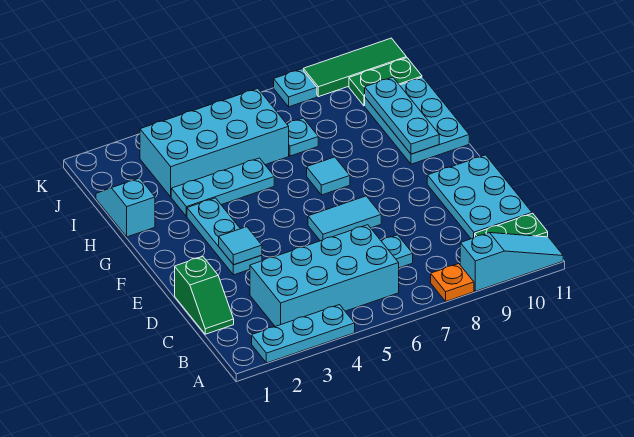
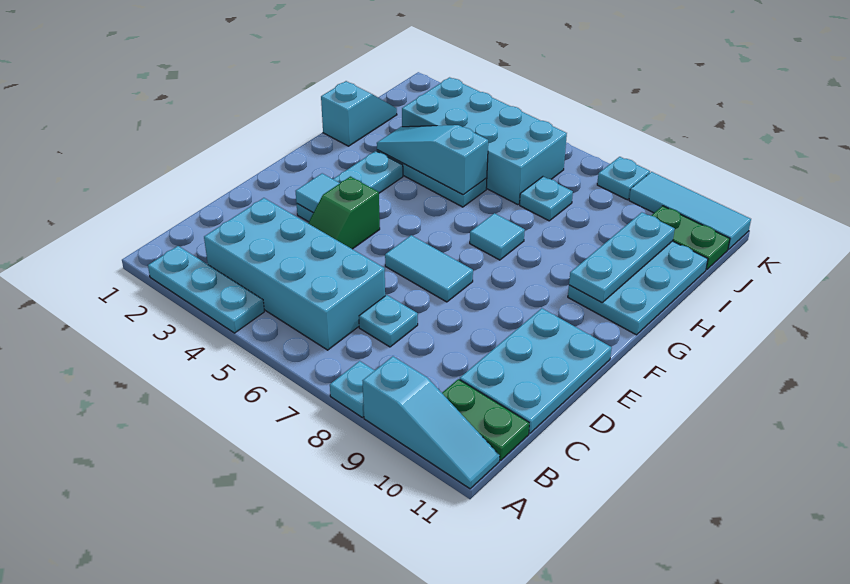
orange plate A8 level 1 -> cyan plate A8 level 1
green slope C1:D1 level 1 top D -> green slope D4:E4 level 1 top E
none -> cyan slope H3:H5 level 2 top 5
green tile K9:K11 level 1 -> cyan tile K9:K11 level 1

